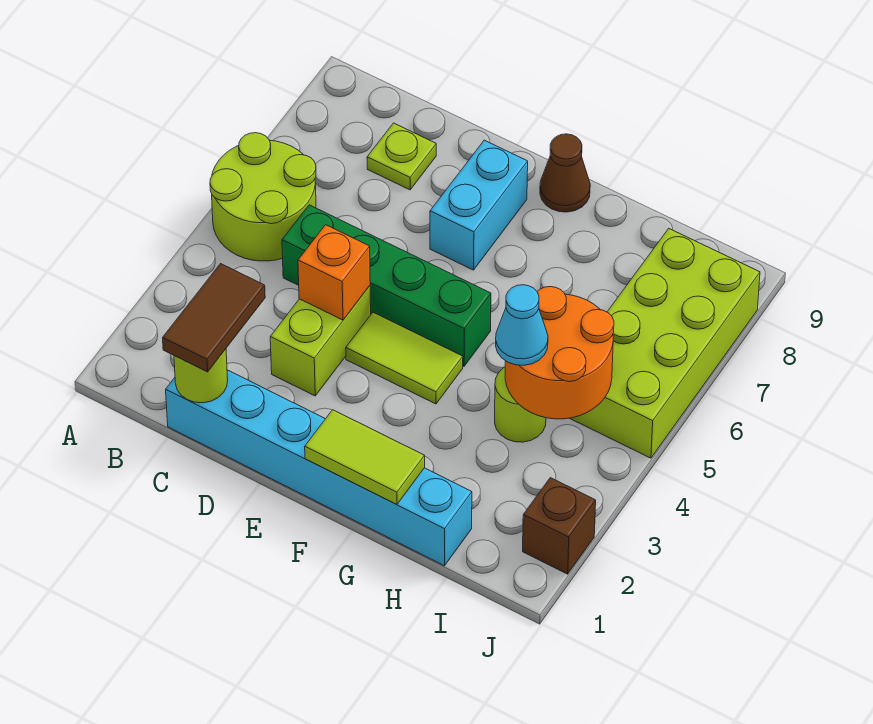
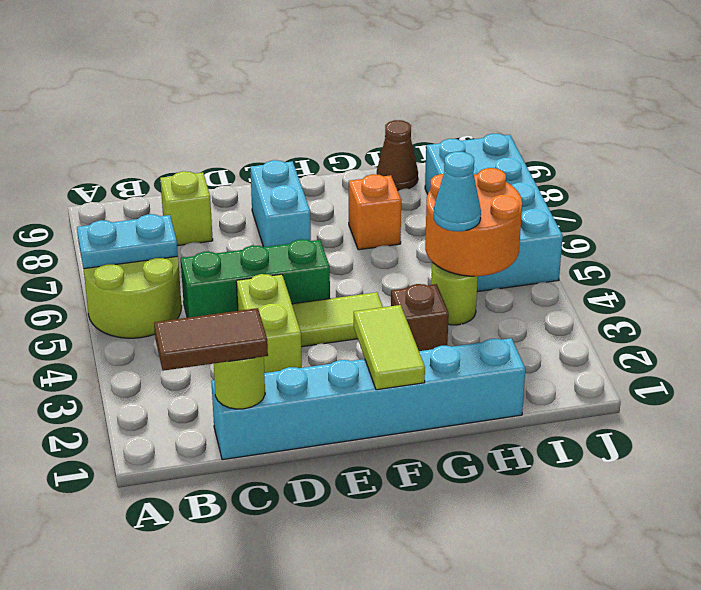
none -> cyan plate A6:B6 level 2
brown tile C1:C2 level 3 -> brown tile B1:C1 level 3
green brick C5:F5 level 1 -> green brick C5:E5 level 1
lime plate C8 level 1 -> lime brick C8 level 1
orange brick D4 level 2 -> orange brick G7 level 1
lime tile F1:G1 level 2 -> lime tile F1:F2 level 2
brown cone F9 level 1 -> brown cone H9 level 1
lime brick I5:J8 level 1 -> cyan brick I5:J8 level 1
brown brick J2 level 1 -> brown brick G3 level 1

